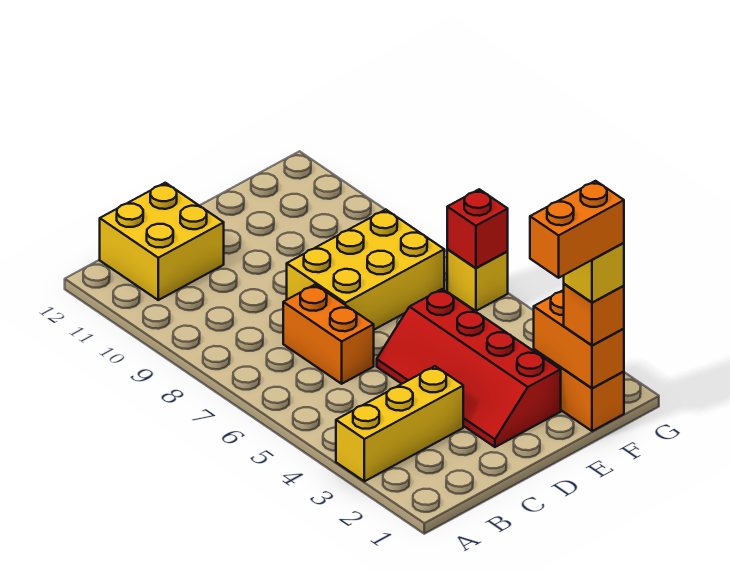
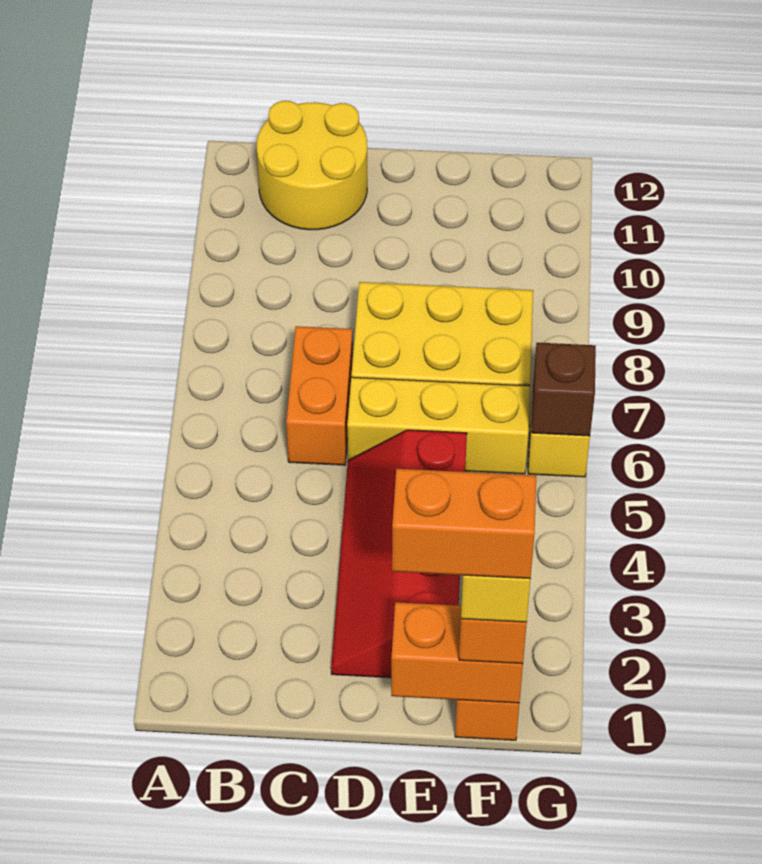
yellow brick A3:C3 level 1 -> yellow brick D6:F6 level 1
yellow brick B11:C12 level 1 -> yellow round brick B11:C12 level 1
orange brick F1:F2 level 2 -> orange brick E1:F1 level 2
red brick G6 level 2 -> brown brick G6 level 2

